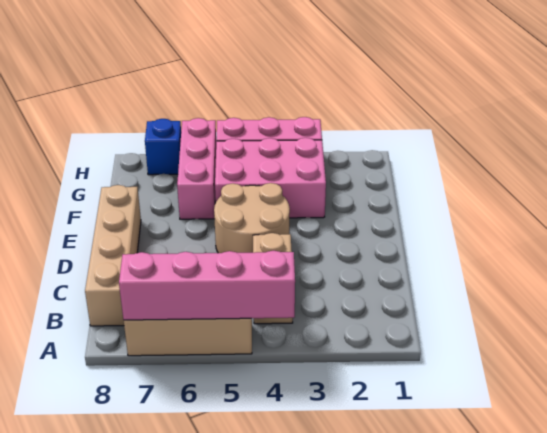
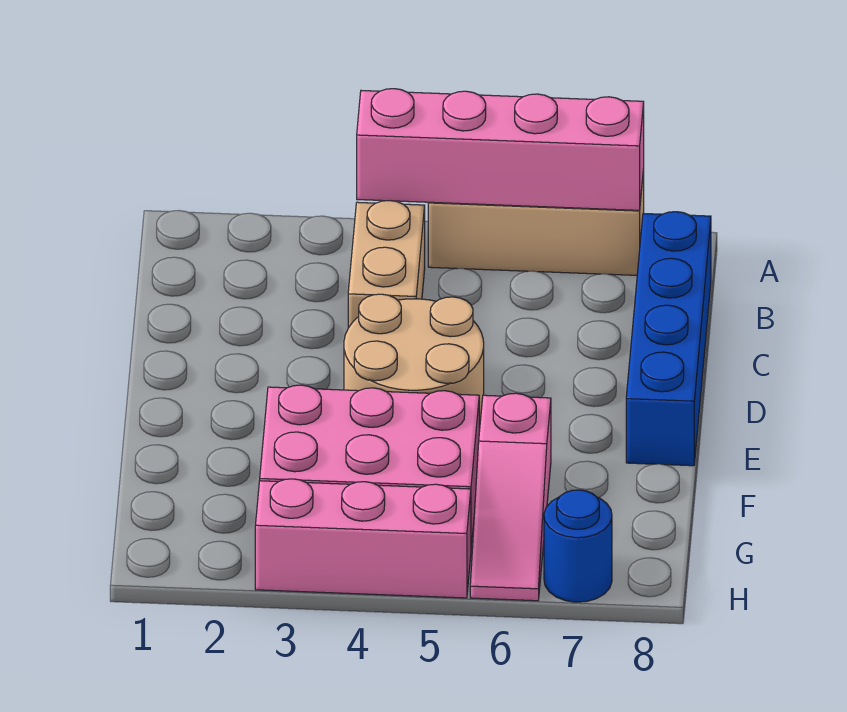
tan brick B8:E8 level 1 -> blue brick B8:E8 level 1
pink brick F6:H6 level 1 -> pink slope F6:H6 level 1 top F
blue brick H7 level 1 -> blue round brick H7 level 1

